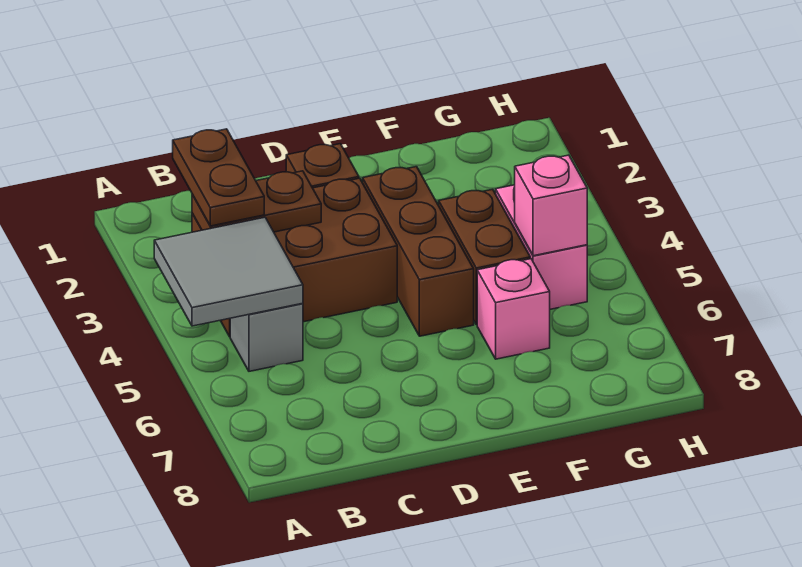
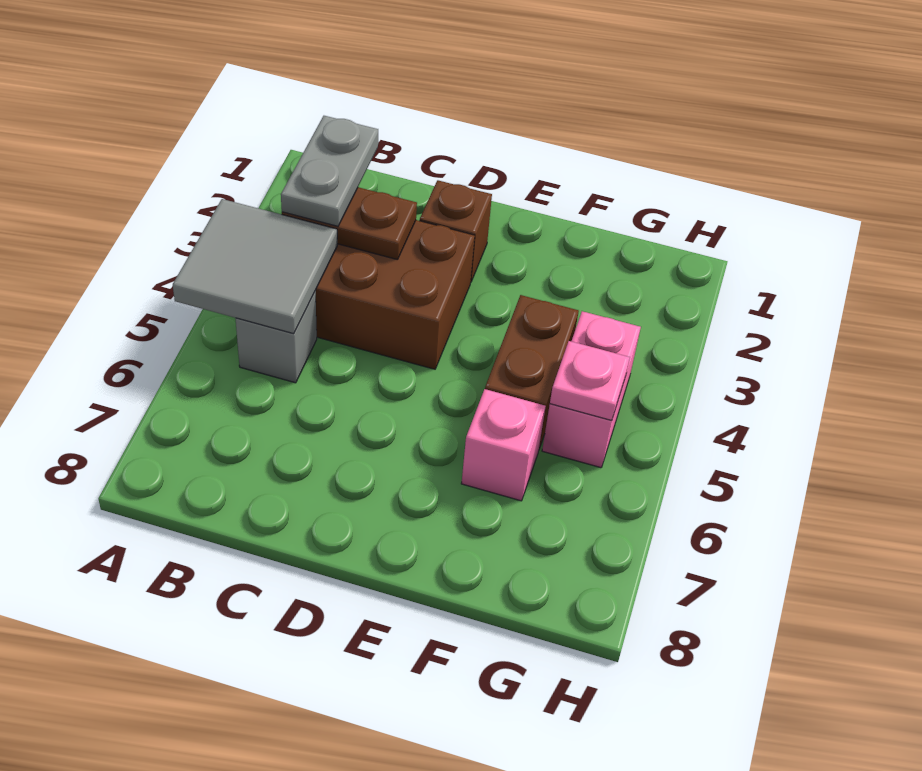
brown plate B2:B3 level 3 -> grey plate B2:B3 level 3
brown brick E3:E5 level 1 -> none
pink brick G5 level 2 -> pink plate G5 level 2

